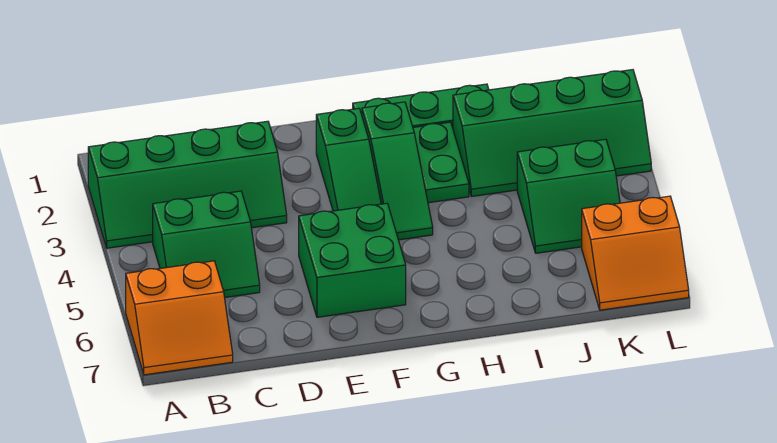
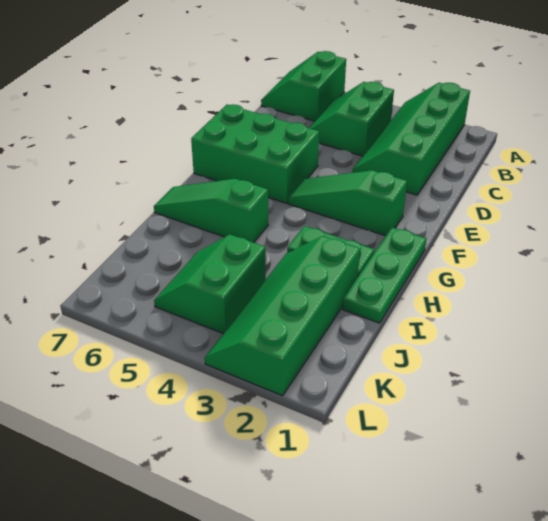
orange slope A6:B7 level 1 top 6 -> green slope A6:B7 level 1 top 6
green brick E5:F6 level 1 -> green brick E5:F7 level 1
green slope G2:G4 level 1 top 2 -> green slope H5:H7 level 1 top 5
orange slope K6:L7 level 1 top 6 -> none

